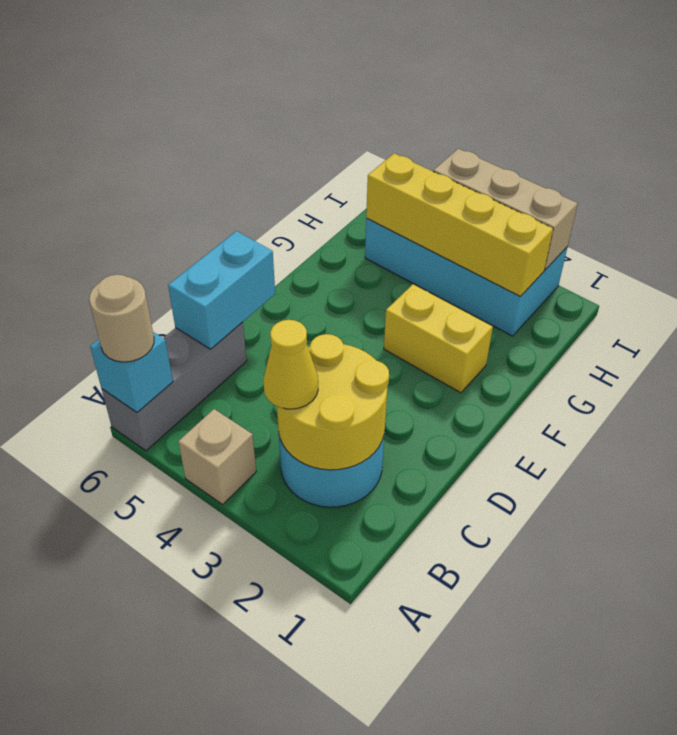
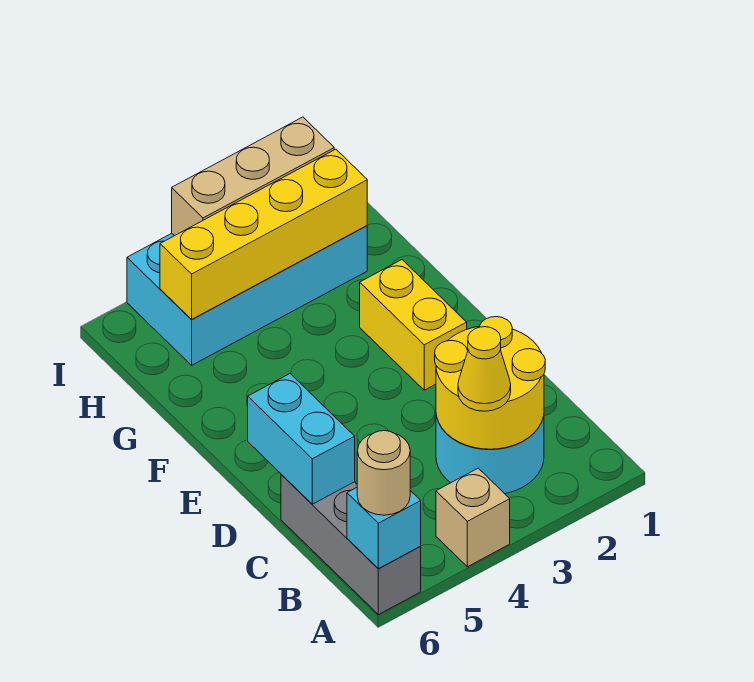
yellow brick F2:F3 level 1 -> yellow brick E2:F2 level 1

